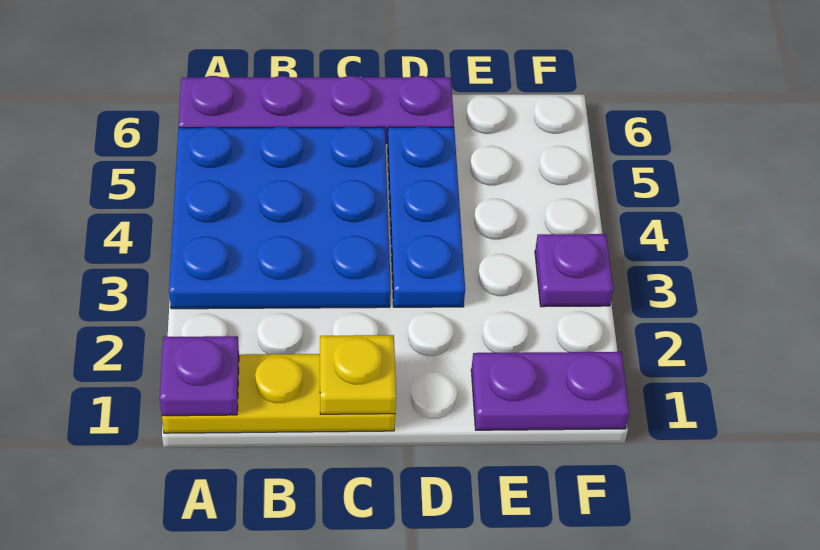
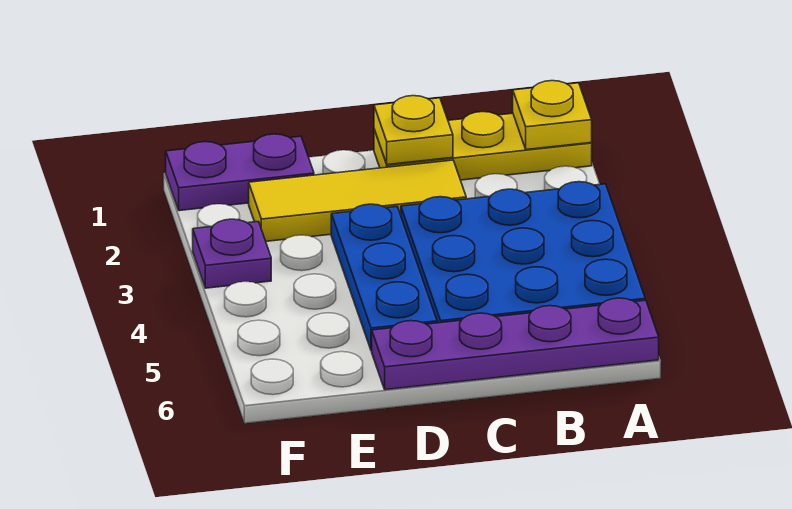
purple plate A1 level 2 -> yellow plate A1 level 2
none -> yellow tile C2:E2 level 1

